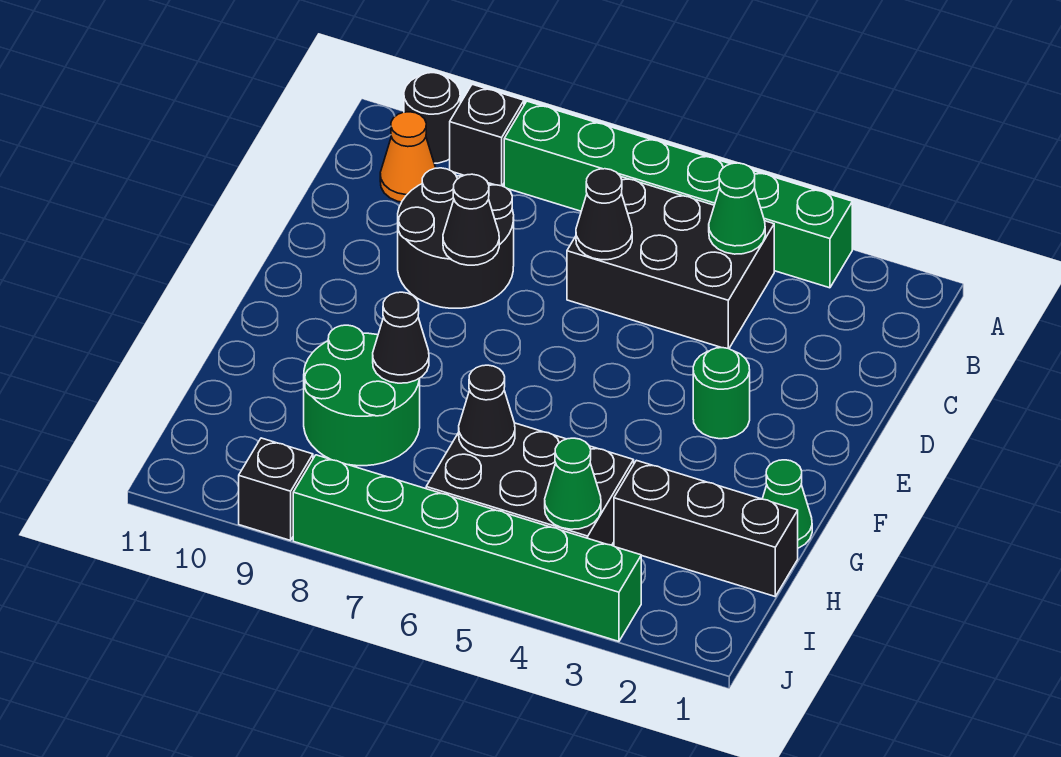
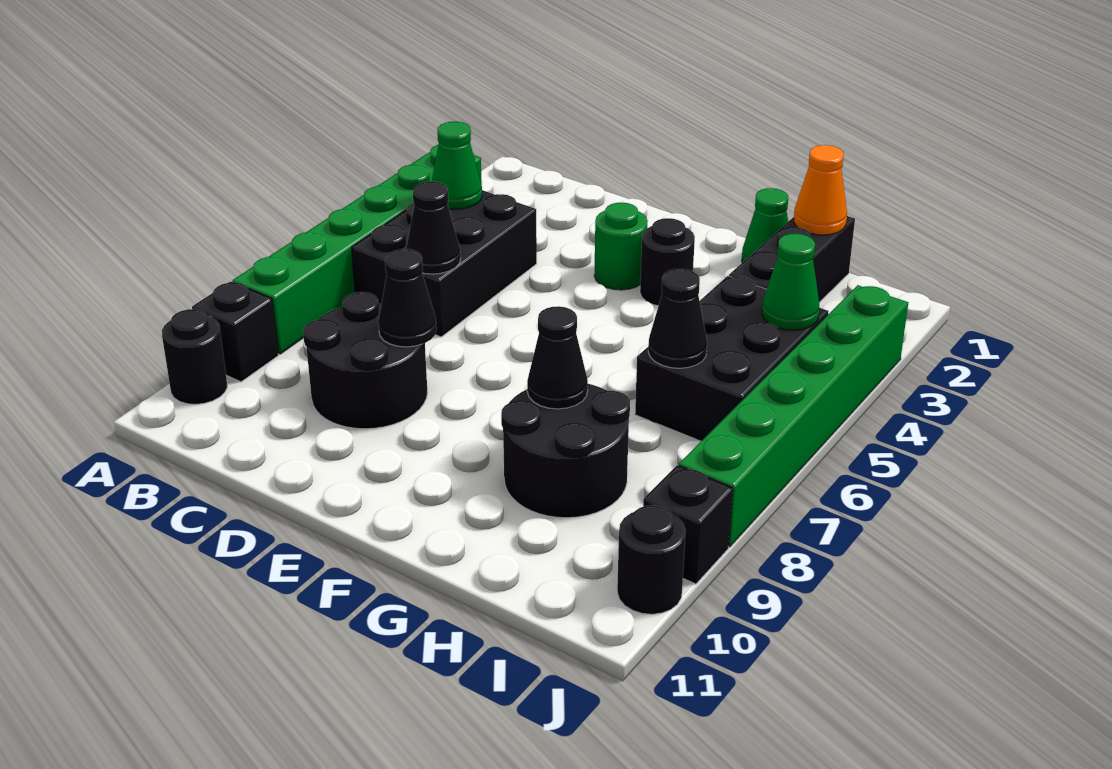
orange cone B10 level 1 -> orange cone H1 level 2
none -> black round brick F3 level 1
green round brick G8:H9 level 1 -> black round brick G8:H9 level 1
none -> black round brick J10 level 1

